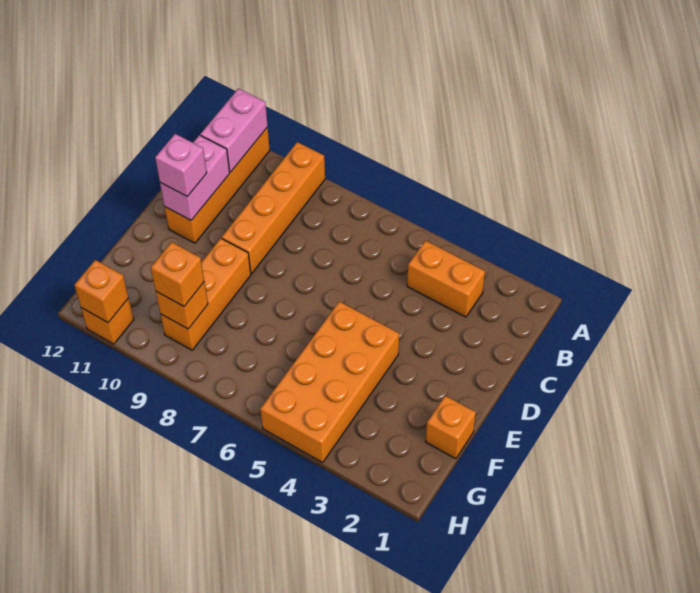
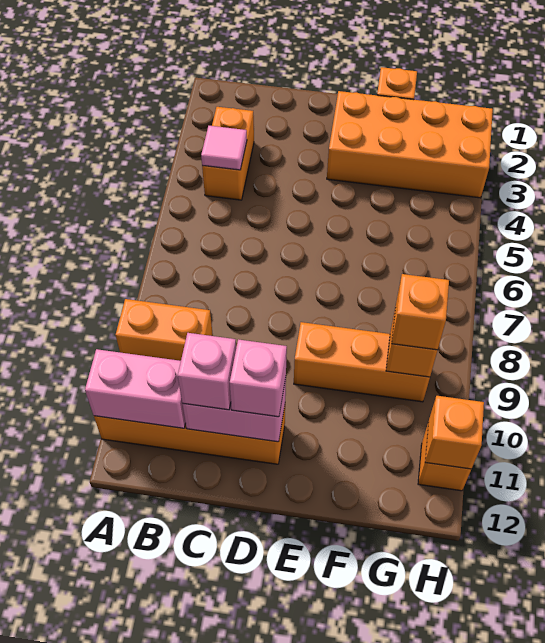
orange brick A9:D9 level 1 -> orange brick A9:B9 level 1
none -> pink tile B4 level 2
none -> pink brick C11 level 3
orange brick E4:H5 level 1 -> orange brick E2:H3 level 1

